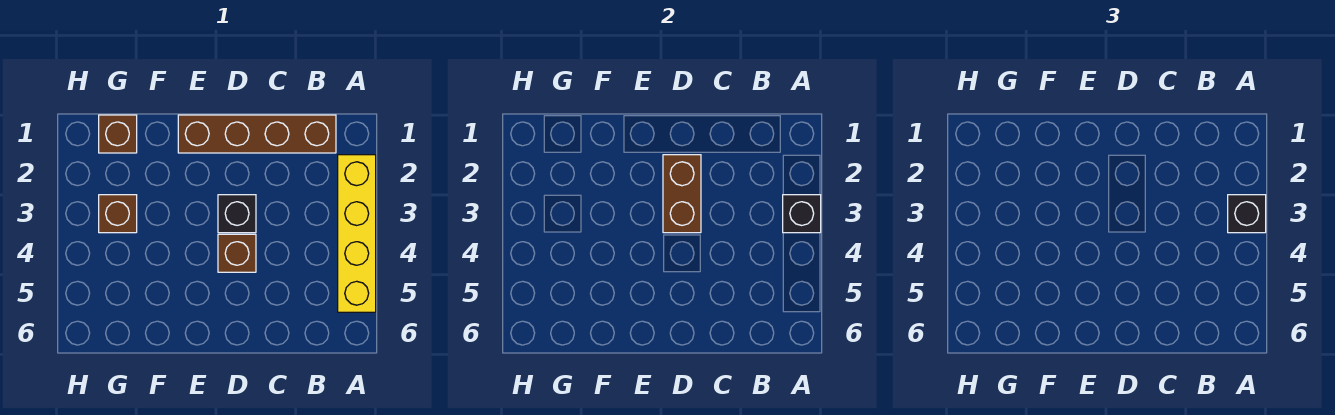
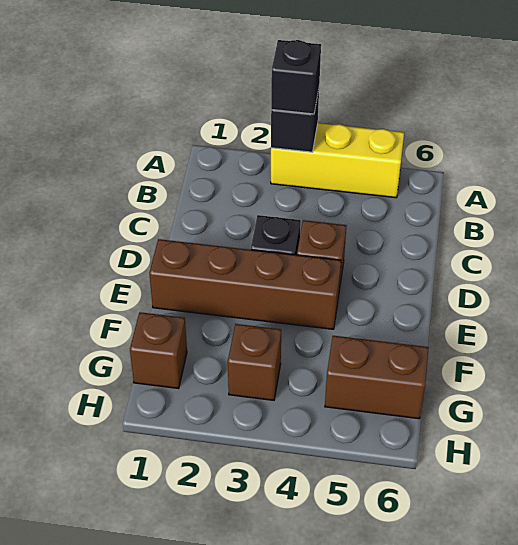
yellow brick A2:A5 level 1 -> yellow brick A3:A5 level 1
brown brick B1:E1 level 1 -> brown brick E1:E4 level 1
brown brick D2:D3 level 2 -> brown brick G5:G6 level 1

